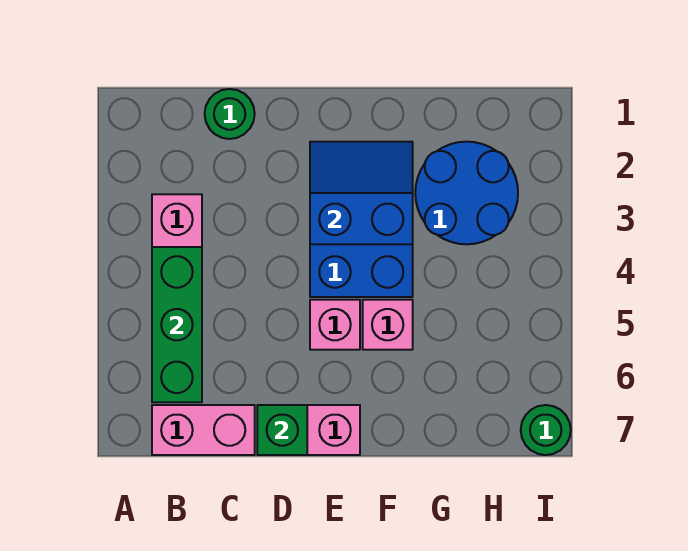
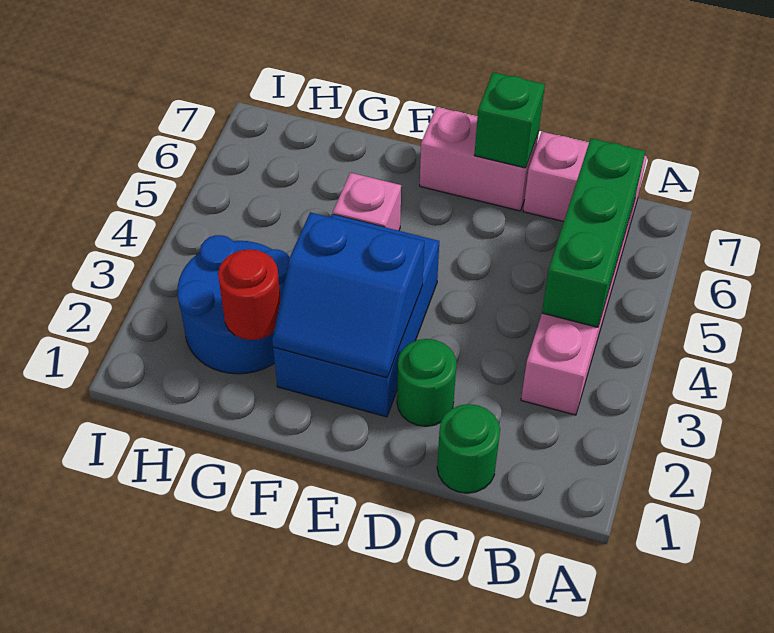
pink brick E5 level 1 -> none
none -> red round brick G2 level 2
green round brick I7 level 1 -> green round brick D2 level 1

